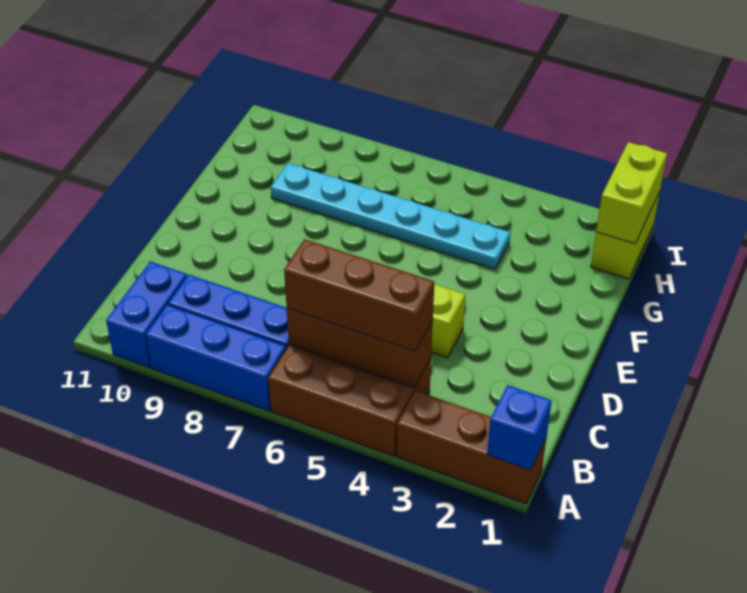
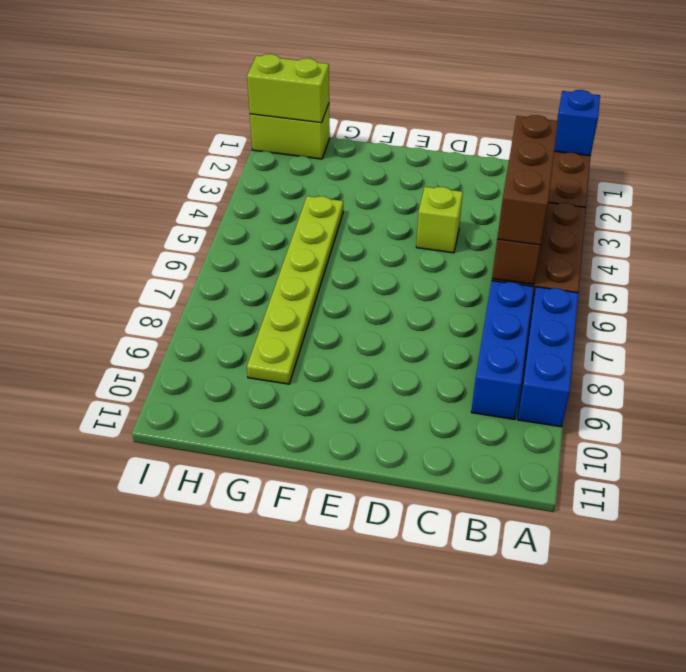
blue brick A10:B10 level 1 -> none
cyan plate G4:G9 level 1 -> lime plate G4:G9 level 1

